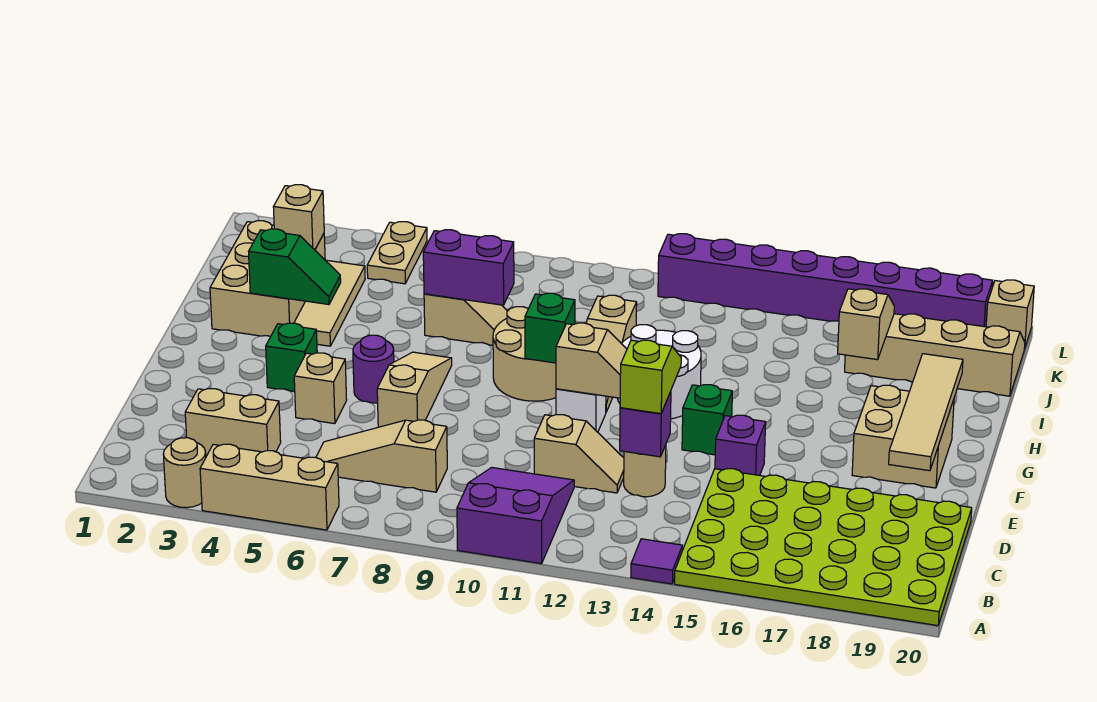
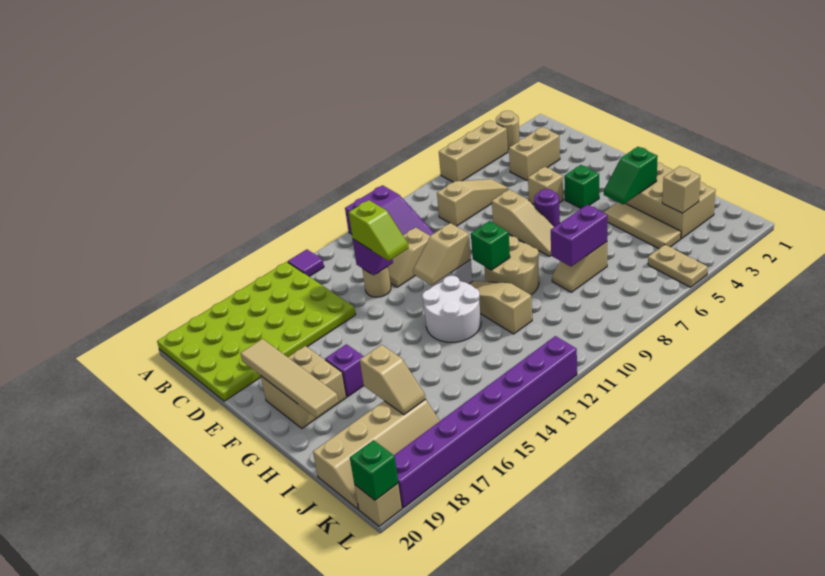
purple brick E15 level 1 -> purple brick G17 level 1
green brick F14 level 1 -> green brick L20 level 2

